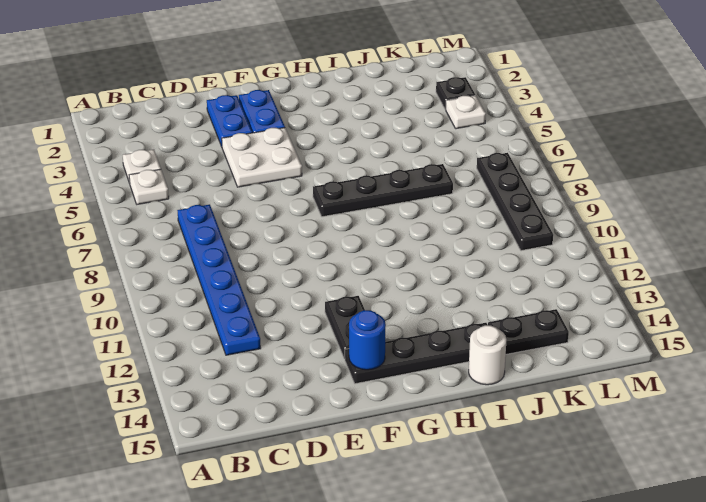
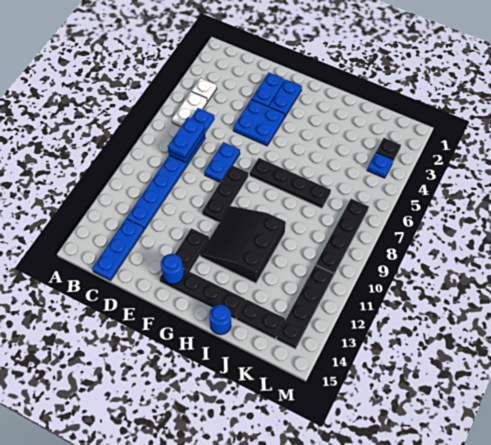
white plate B5 level 1 -> white plate B5:B6 level 1
none -> blue plate C6:C8 level 2
none -> blue plate C7:C8 level 3
none -> blue plate C13:C15 level 1
white plate E4:F5 level 1 -> blue plate E4:F5 level 1
none -> blue plate E7:E8 level 1
none -> black plate F8:F10 level 1
none -> black slope G10:I12 level 1 top I
white round brick I15 level 1 -> blue round brick I15 level 1
white plate L4 level 1 -> blue plate L4 level 1
none -> black plate L11:L14 level 1

